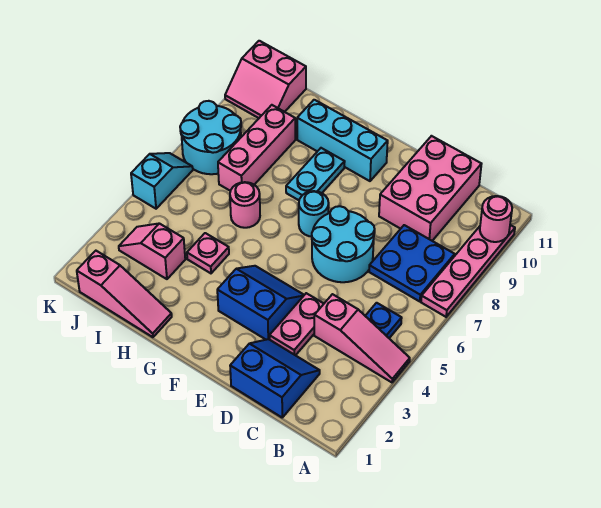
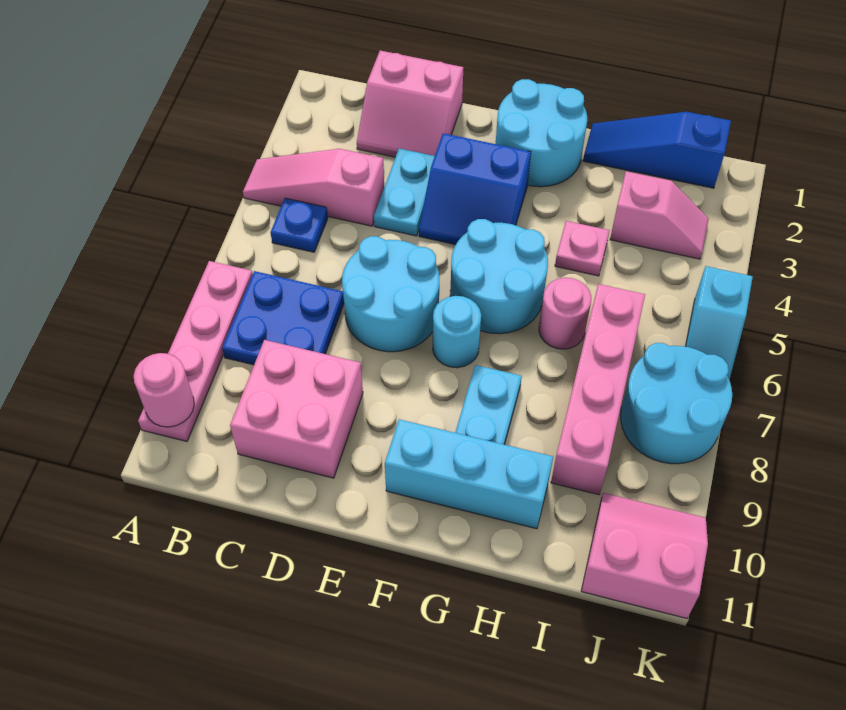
blue slope C1:D2 level 1 top 1 -> pink slope C1:D2 level 1 top 1
pink brick C9:D11 level 1 -> pink brick C9:D10 level 1
pink plate D3:D4 level 1 -> cyan plate D3:D4 level 1
none -> cyan round brick F1:G2 level 1
none -> cyan round brick F5:G6 level 1
pink slope H1:J1 level 1 top J -> blue slope H1:J1 level 1 top J
pink brick I7:I9 level 1 -> pink brick I6:I9 level 1

